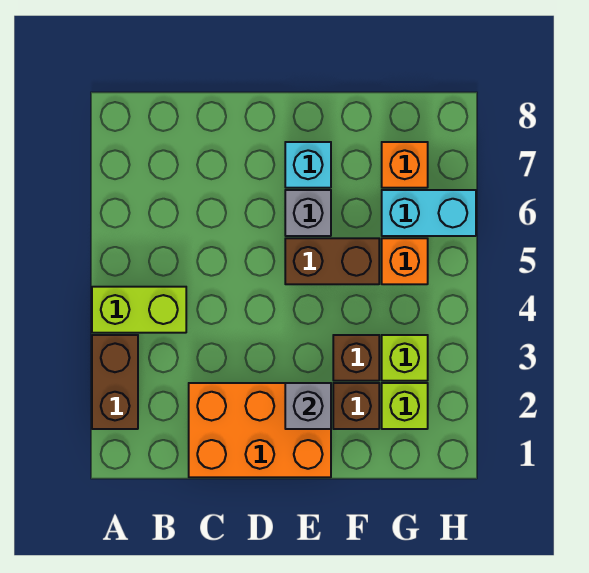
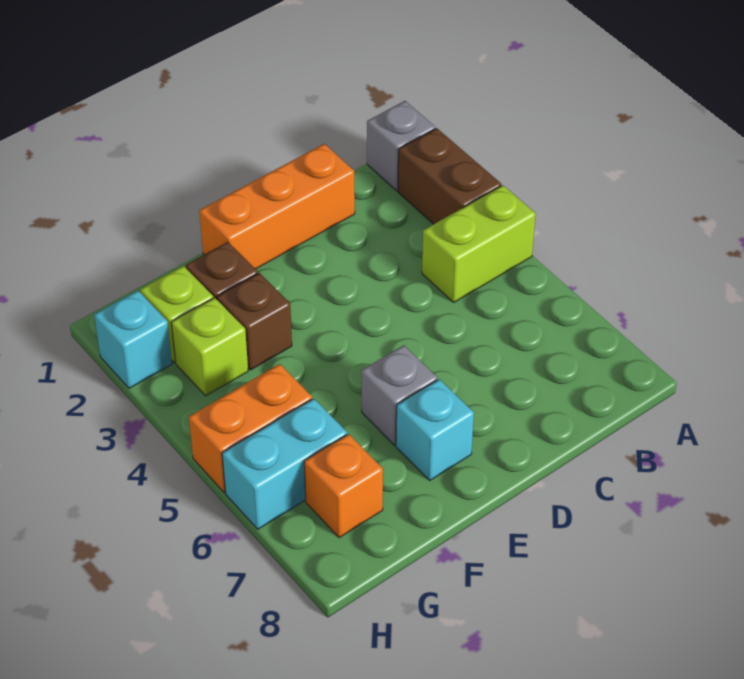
orange brick C1:E2 level 1 -> orange brick C1:E1 level 1
grey brick E2 level 2 -> grey brick A1 level 1
brown brick E5:F5 level 1 -> none
orange brick G5 level 1 -> orange brick G5:H5 level 1
none -> cyan brick H2 level 1

